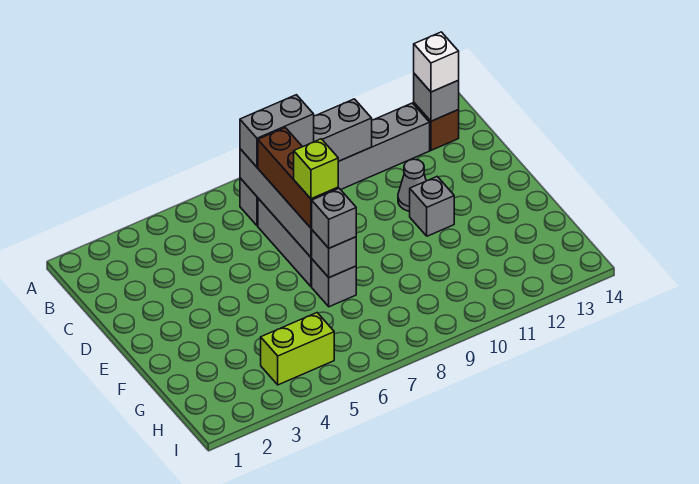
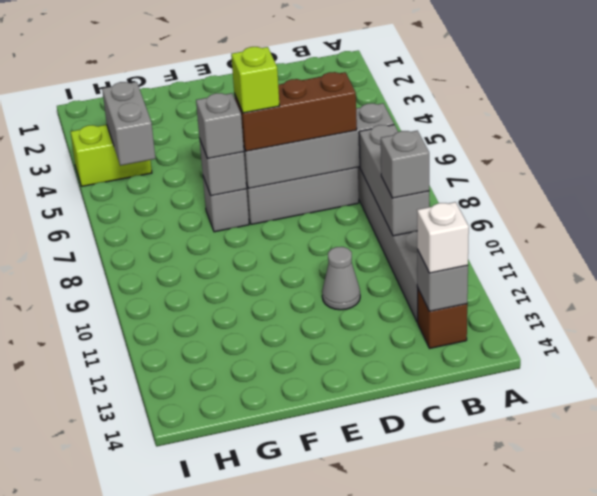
grey brick B7:B8 level 3 -> grey brick H4:H5 level 2
grey brick E11 level 1 -> grey brick B10 level 3
lime brick H4:H5 level 1 -> lime brick H4:I4 level 1

